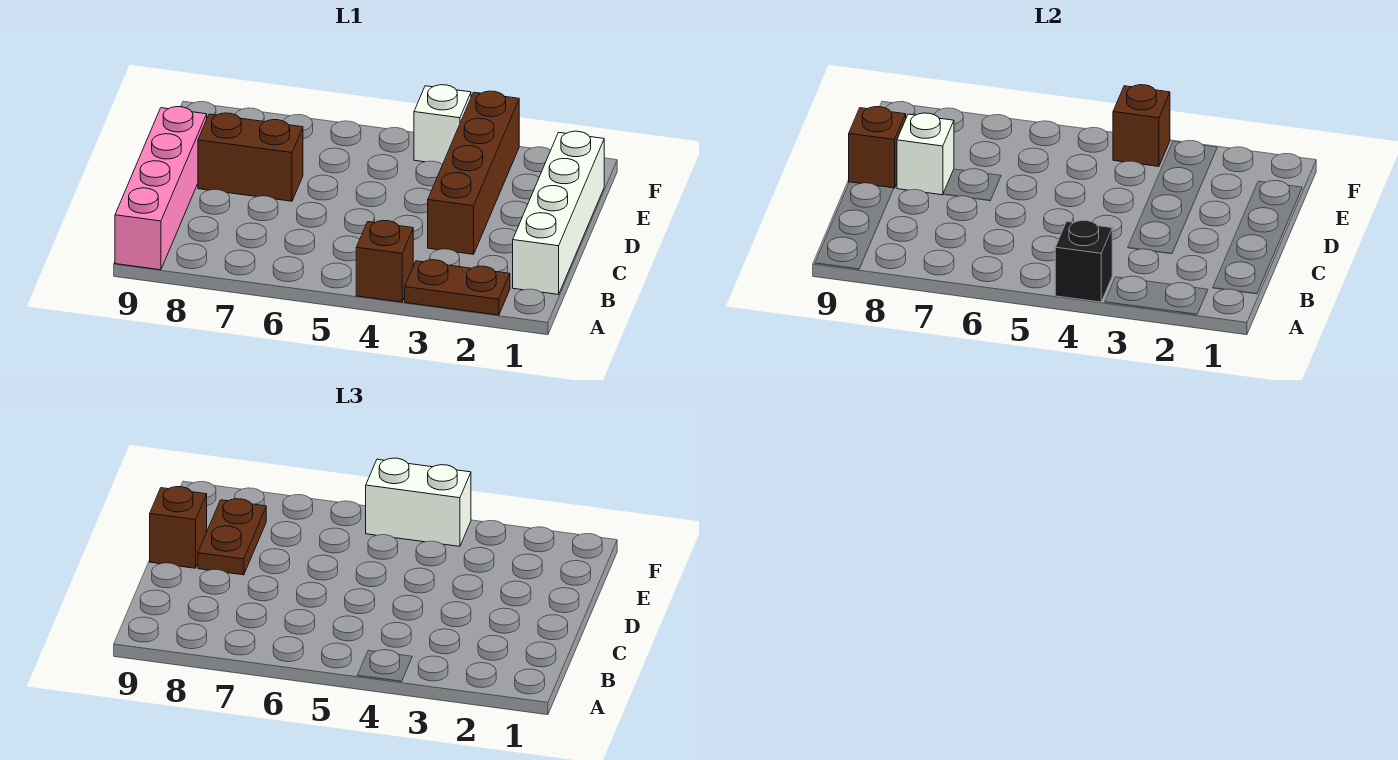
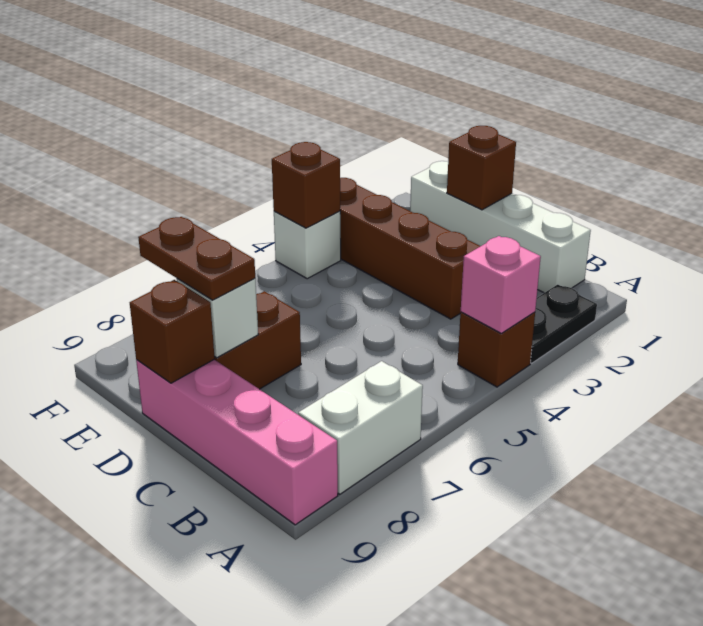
brown plate A2:A3 level 1 -> black plate A2:A3 level 1
black brick A4 level 2 -> pink brick A4 level 2
brown brick D9 level 3 -> brown brick D1 level 2
white brick F4:F5 level 3 -> white brick A7:A8 level 1

